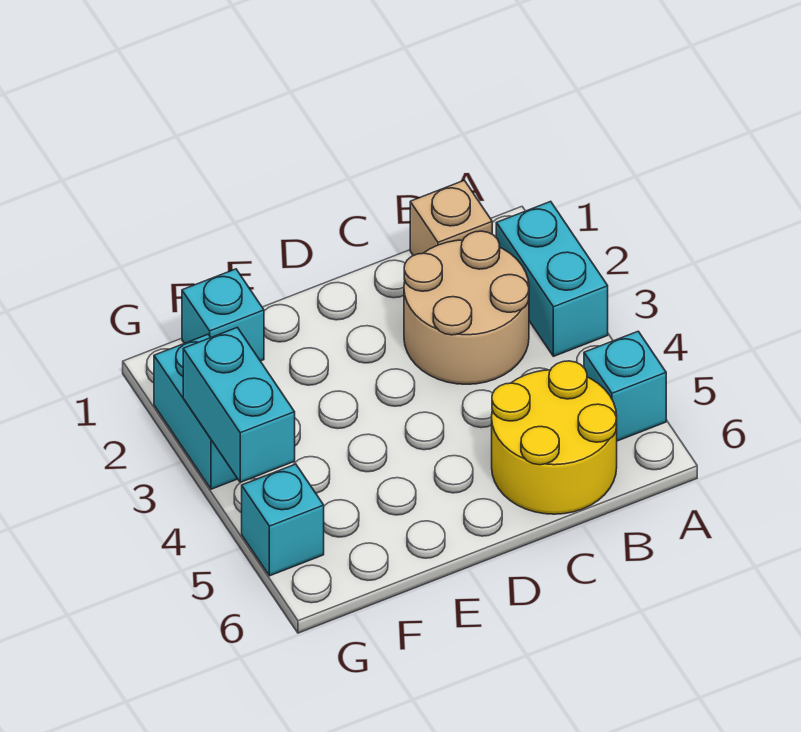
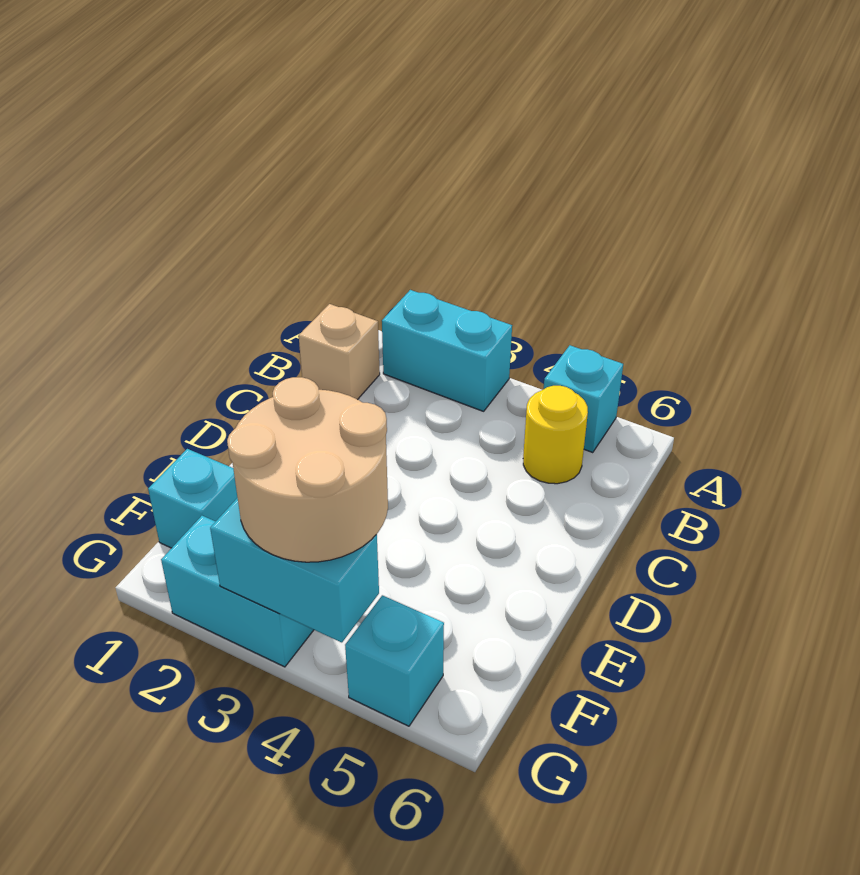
tan round brick B2:C3 level 1 -> tan round brick F3:G4 level 3
yellow round brick B5:C6 level 1 -> yellow round brick B5 level 1

